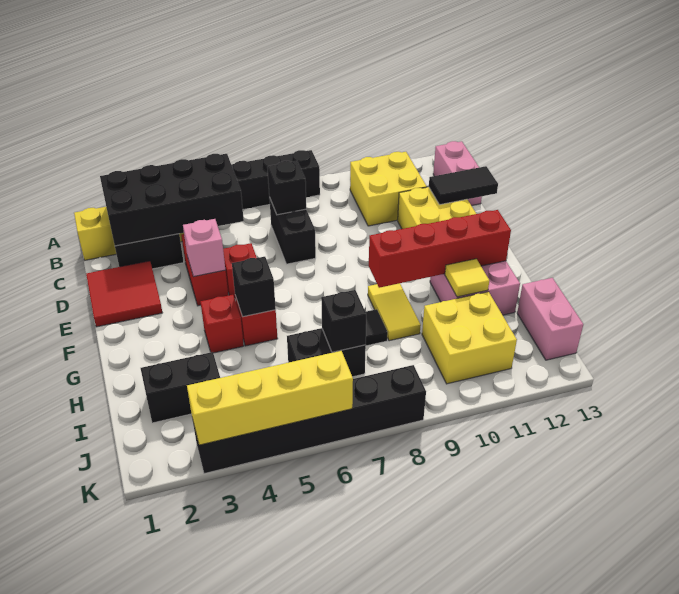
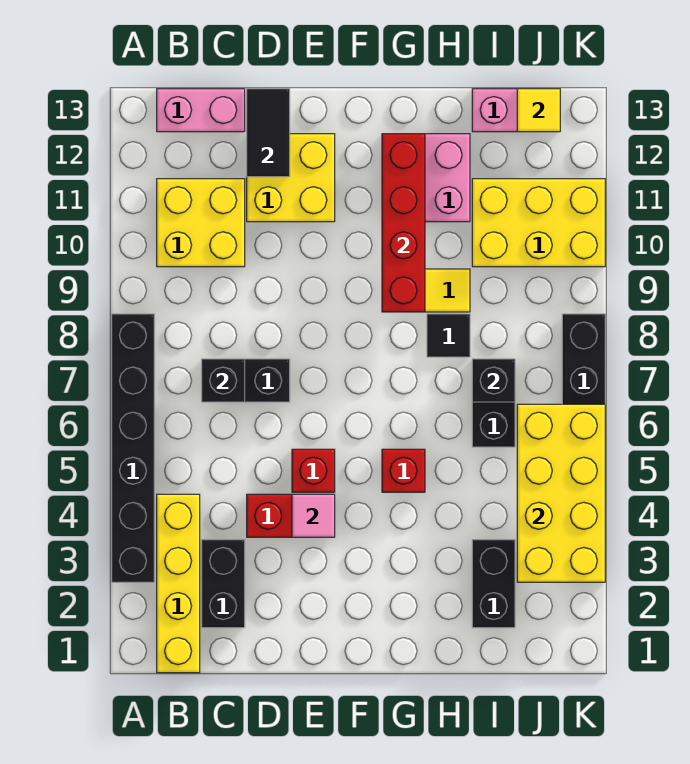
black brick B2:C5 level 2 -> none
red tile D1:E2 level 1 -> none
pink brick E4 level 2 -> pink tile E4 level 2
red brick G4 level 1 -> none
black brick G5 level 2 -> none
yellow tile H11 level 2 -> yellow tile J13 level 2
yellow brick I10:J11 level 1 -> yellow brick I10:K11 level 1
yellow brick K3:K6 level 2 -> yellow brick J3:K6 level 2

